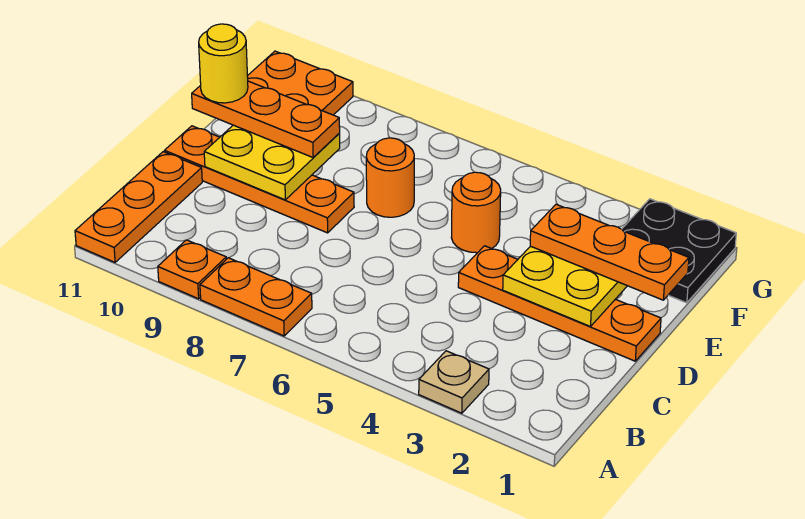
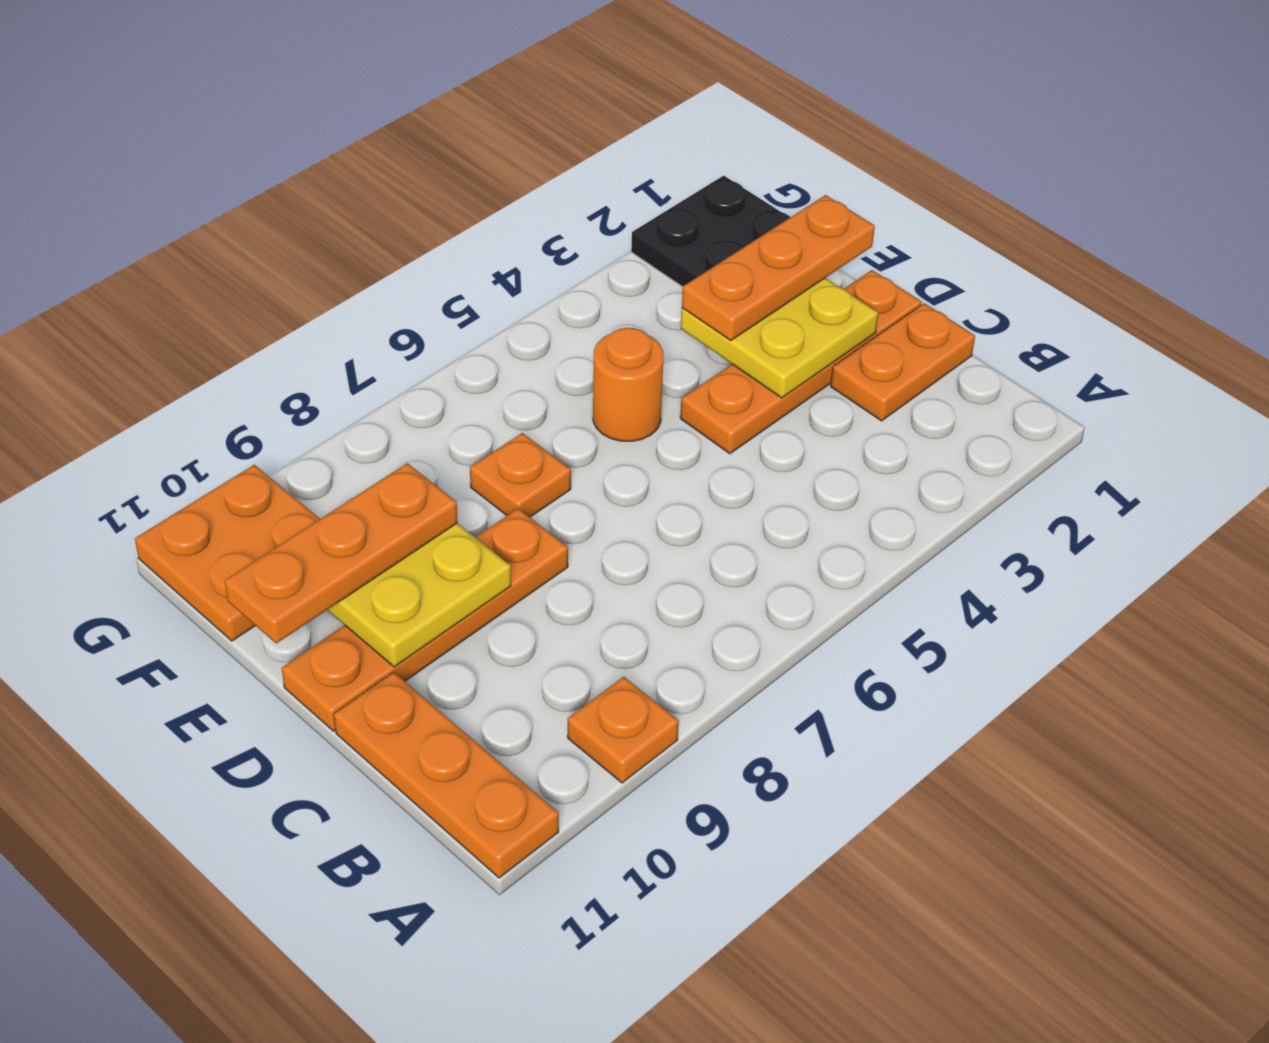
tan plate A3 level 1 -> none
orange plate A7:A8 level 1 -> orange plate C1:C2 level 1
orange round brick E7 level 1 -> orange plate E7 level 1
yellow round brick E11 level 4 -> none

